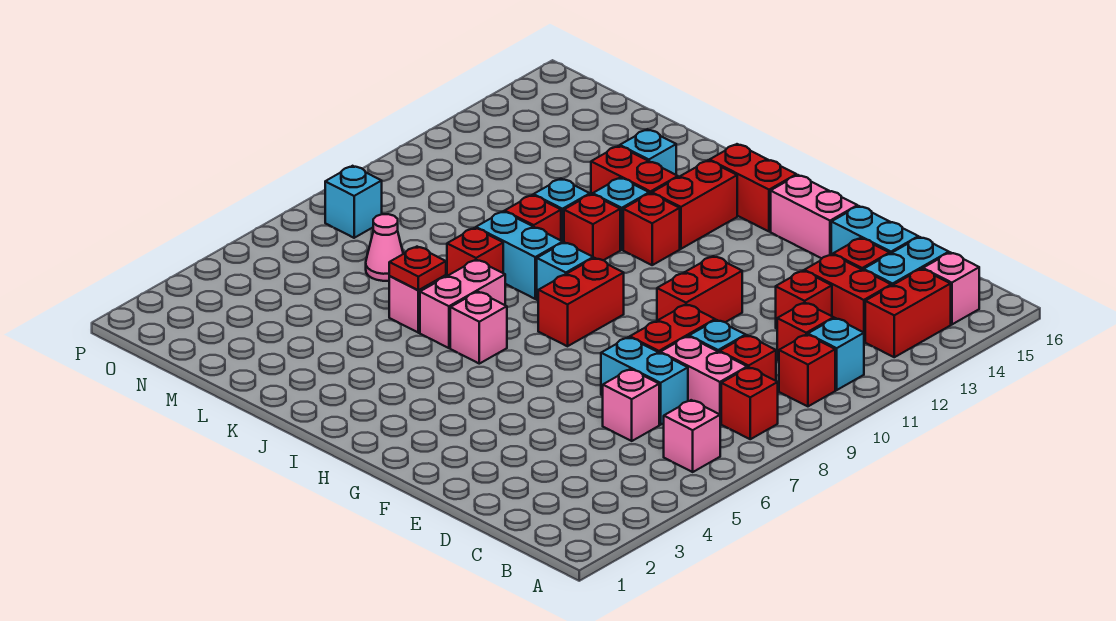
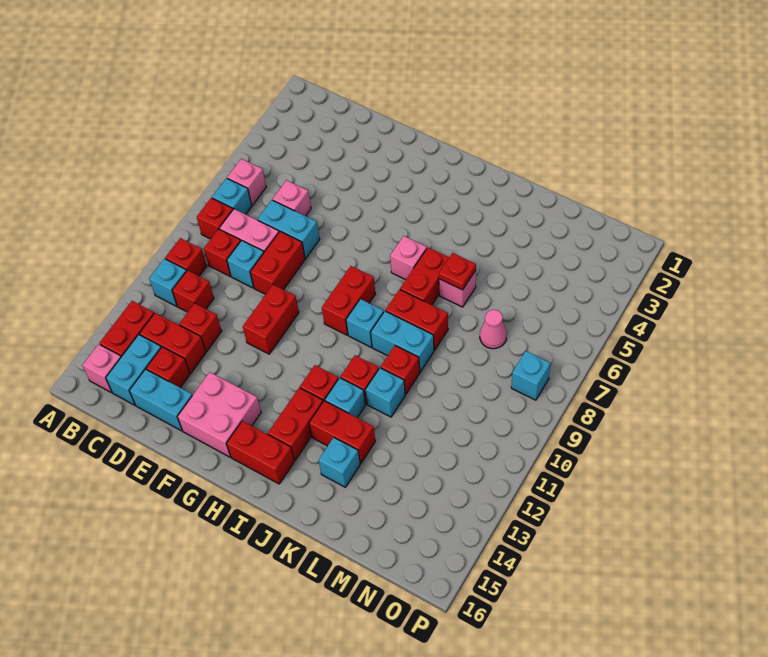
none -> cyan brick B7 level 1
pink brick F15:G15 level 1 -> pink brick F14:G15 level 1
pink brick J6:J7 level 1 -> red brick J6:J7 level 1
red brick K8 level 1 -> red brick J8:K8 level 1

